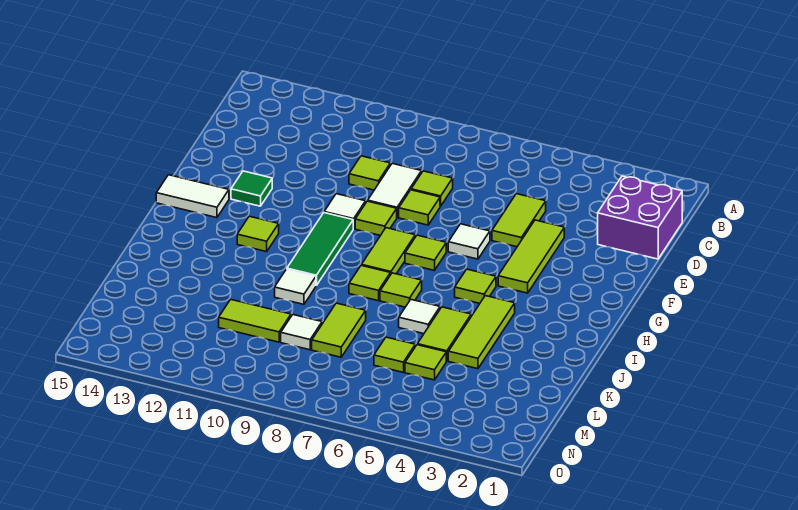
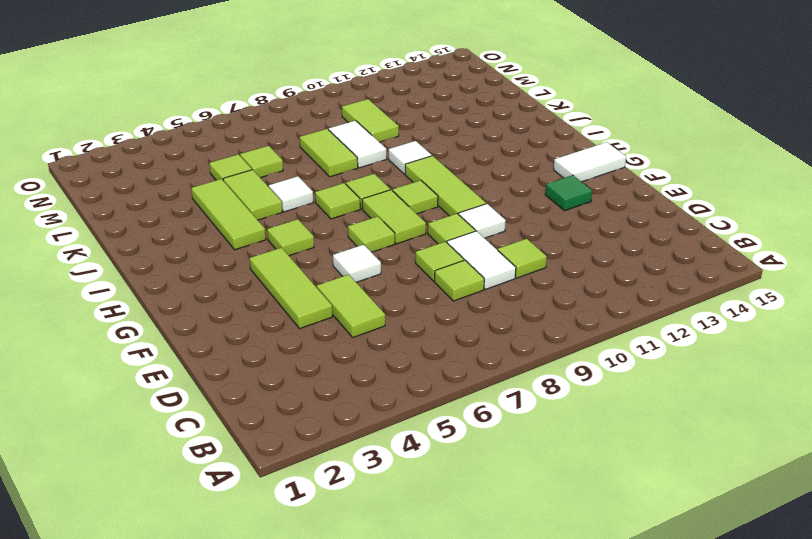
purple brick C1:D2 level 1 -> none
green tile G10:I10 level 1 -> lime tile G10:I10 level 1
lime tile H12 level 1 -> lime tile H9 level 1
white tile L9 level 1 -> white tile K9:L9 level 1
lime tile L10:L11 level 1 -> lime tile L10:M10 level 1

